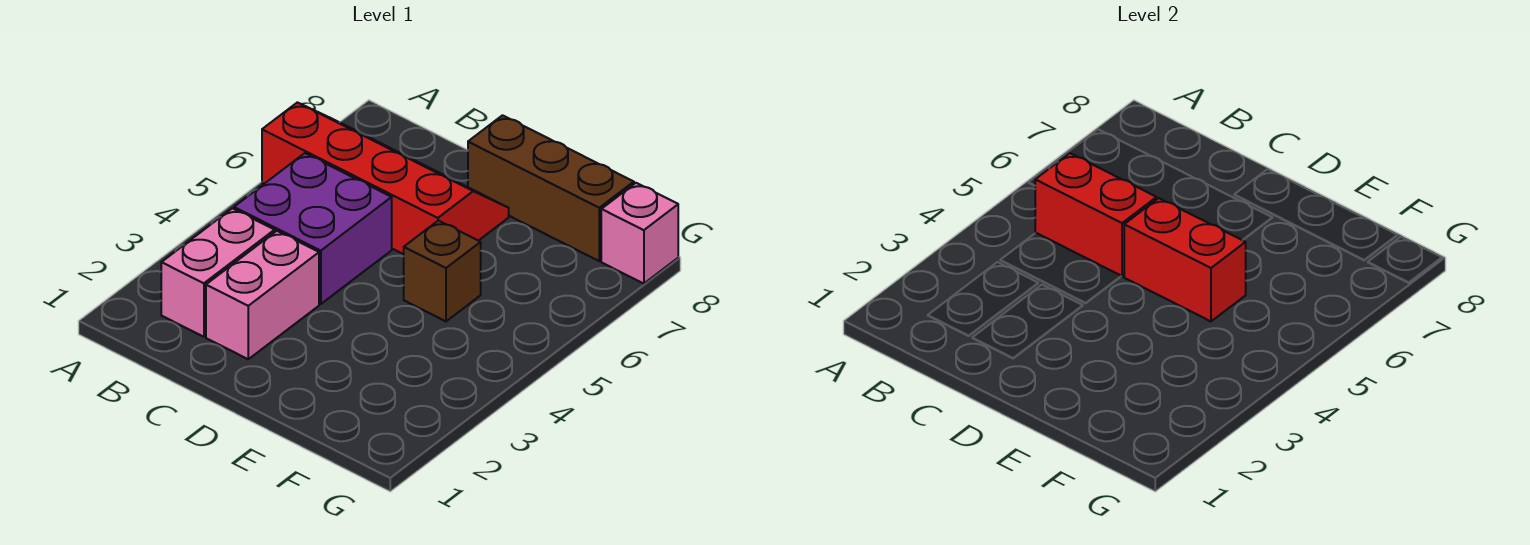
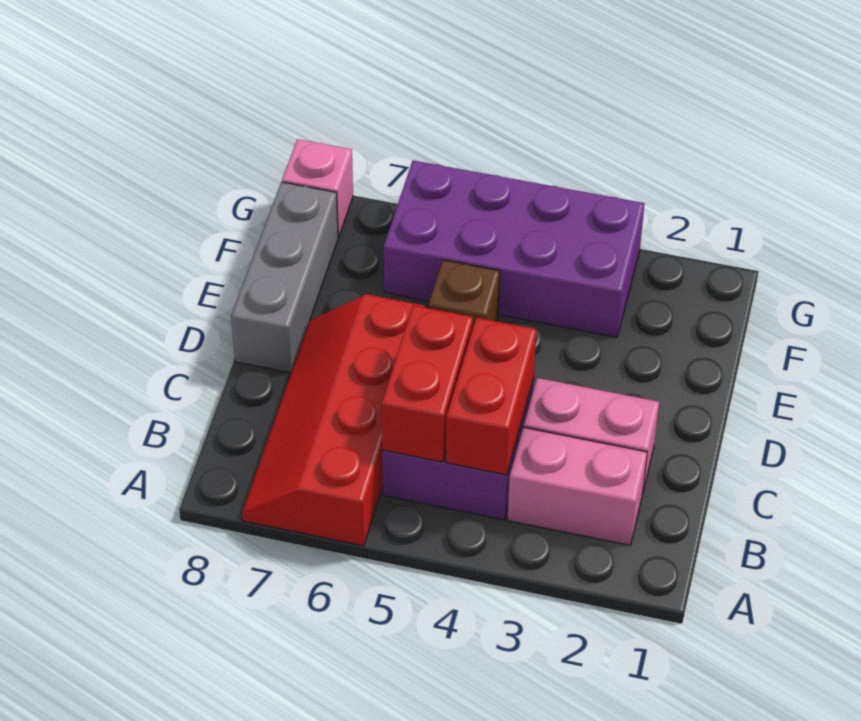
red brick D5:E5 level 2 -> red brick B4:C4 level 2
brown brick D8:F8 level 1 -> grey brick D8:F8 level 1
none -> purple brick F3:G6 level 1

